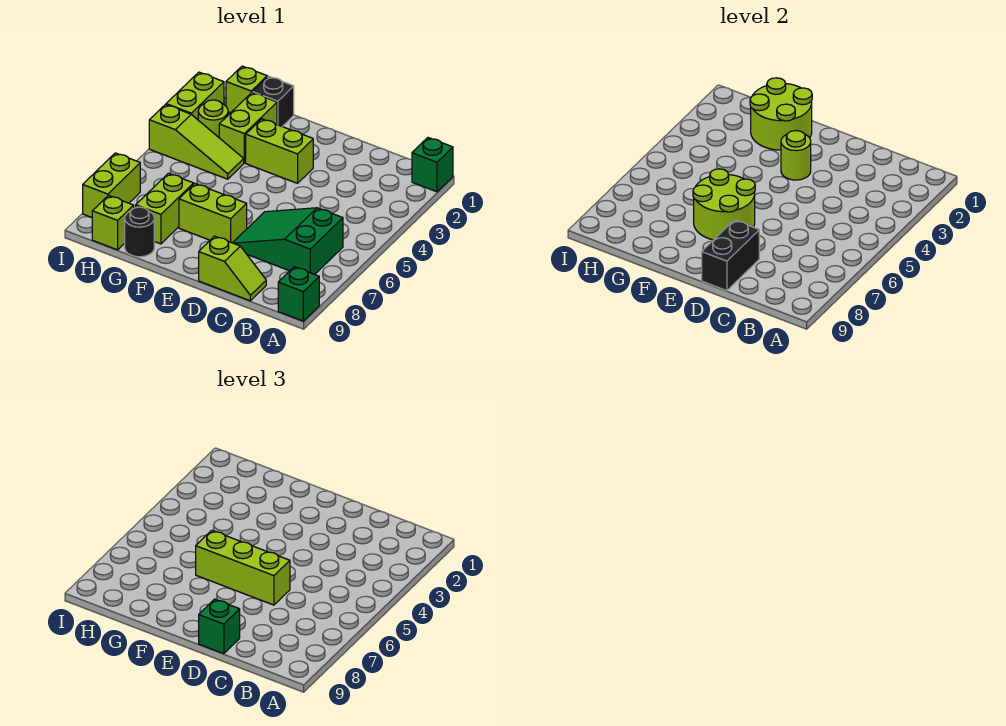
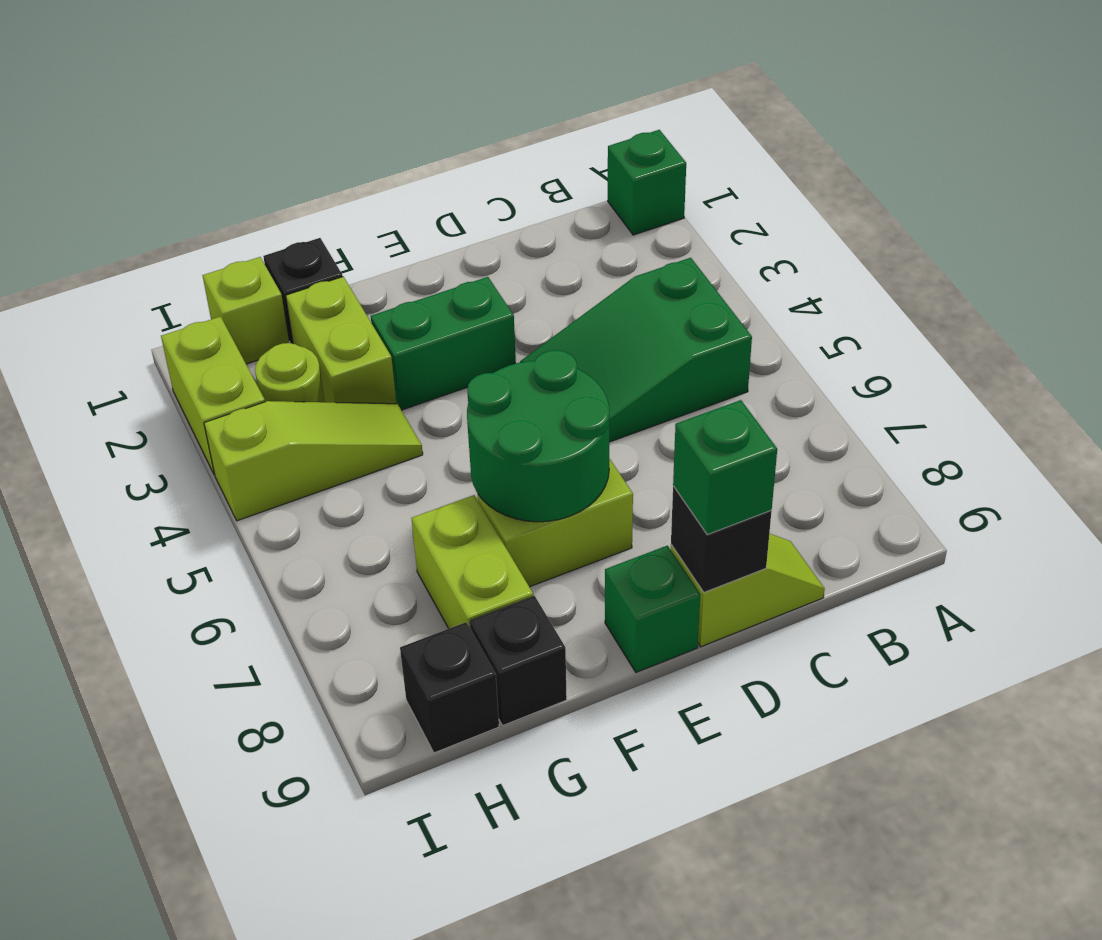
green brick A9 level 1 -> green brick E9 level 1
green slope B6:D7 level 1 top B -> green slope B4:D5 level 1 top B
lime brick D6:F6 level 3 -> none
black brick D8:D9 level 2 -> black brick D9 level 2
lime brick E3:F3 level 1 -> green brick E3:F3 level 1
lime round brick E3 level 2 -> none
lime round brick E6:F7 level 2 -> green round brick E6:F7 level 2
lime round brick F1:G2 level 2 -> none
black round brick G9 level 1 -> black brick G9 level 1
lime brick H9 level 1 -> black brick H9 level 1
lime brick I7:I8 level 1 -> none

